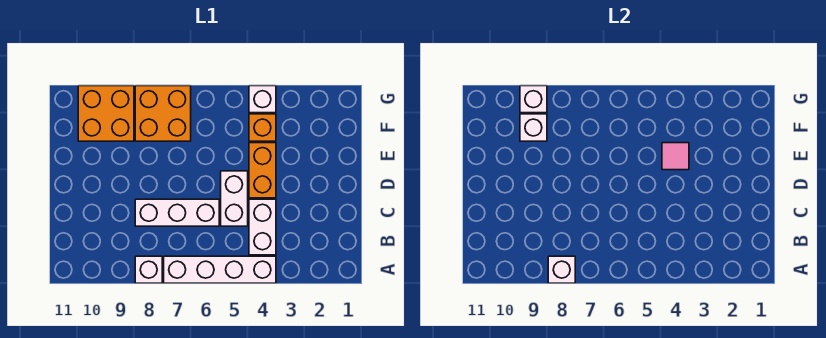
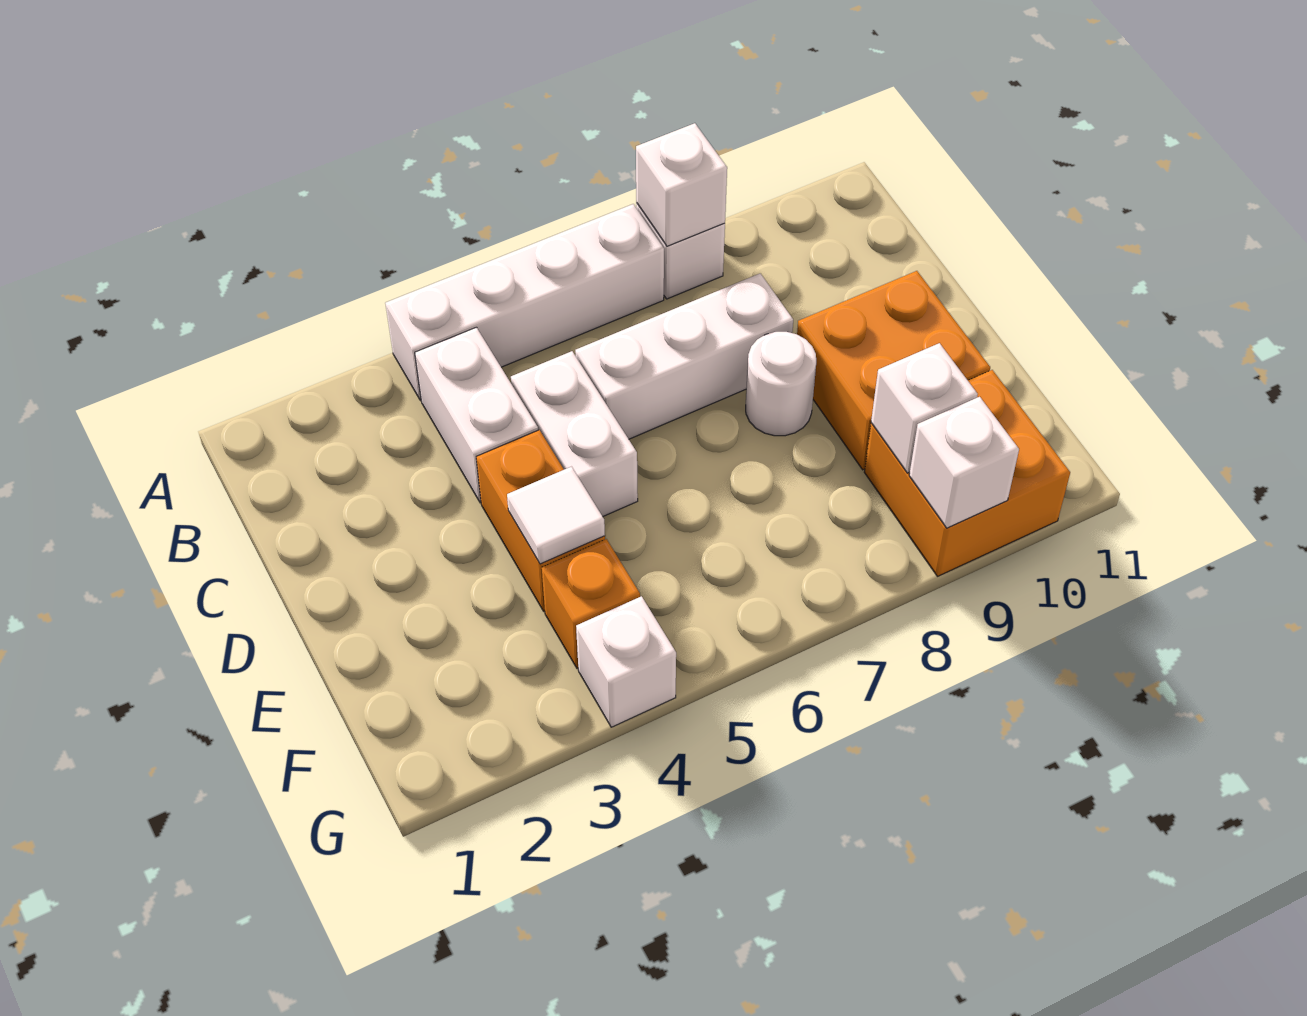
none -> white round brick D8 level 1
pink tile E4 level 2 -> white tile E4 level 2
orange brick F7:G8 level 1 -> orange brick D9:E10 level 1

